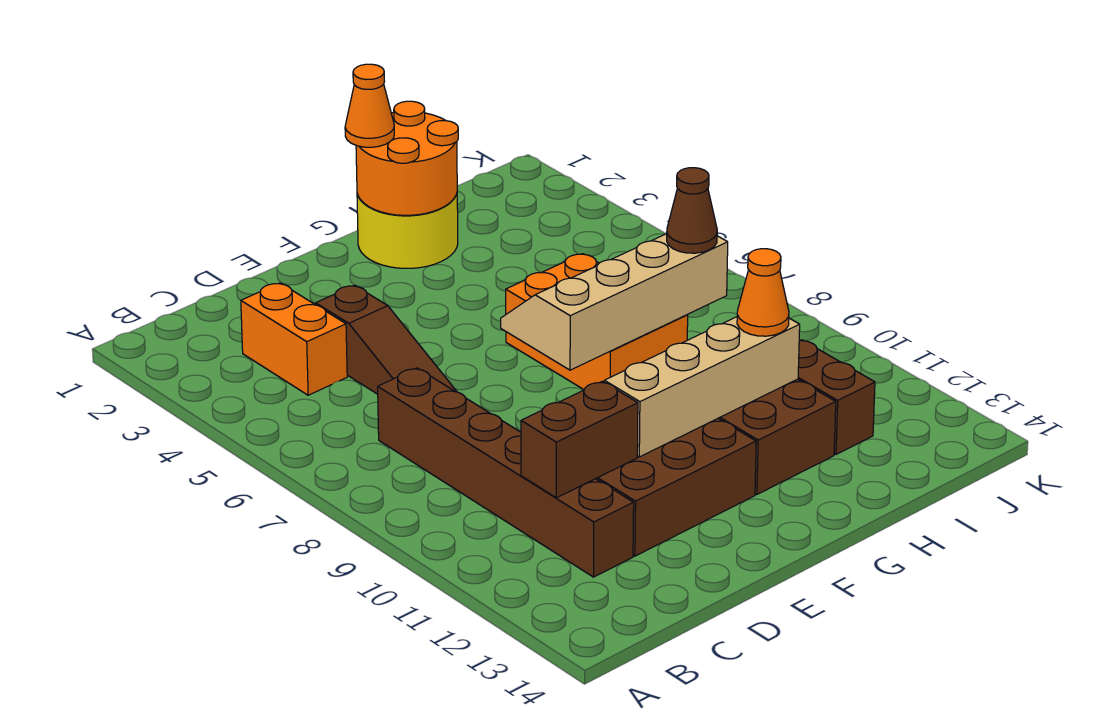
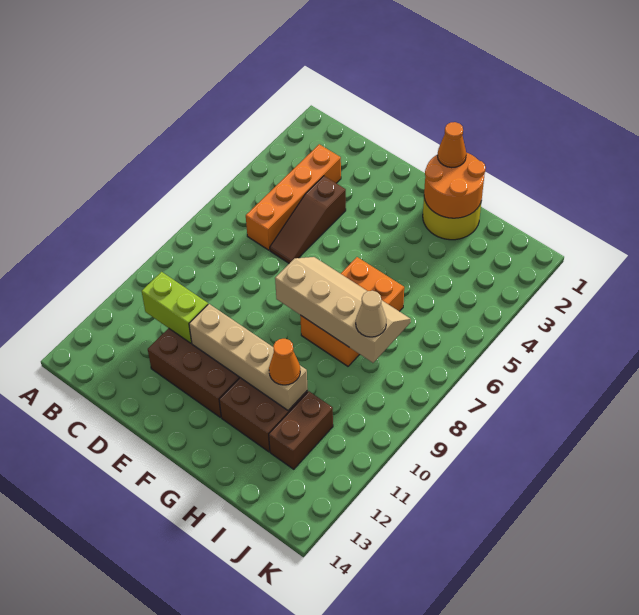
orange brick C3:C4 level 1 -> orange brick C3:C6 level 1
brown brick C7:C12 level 1 -> none
brown brick C11:D11 level 2 -> lime brick C11:D11 level 2
brown cone I8 level 3 -> tan cone I8 level 3

